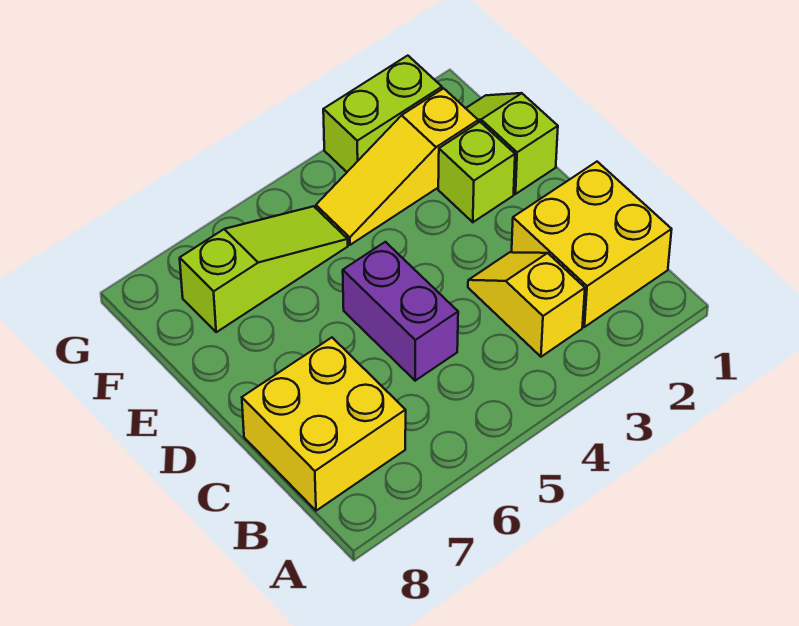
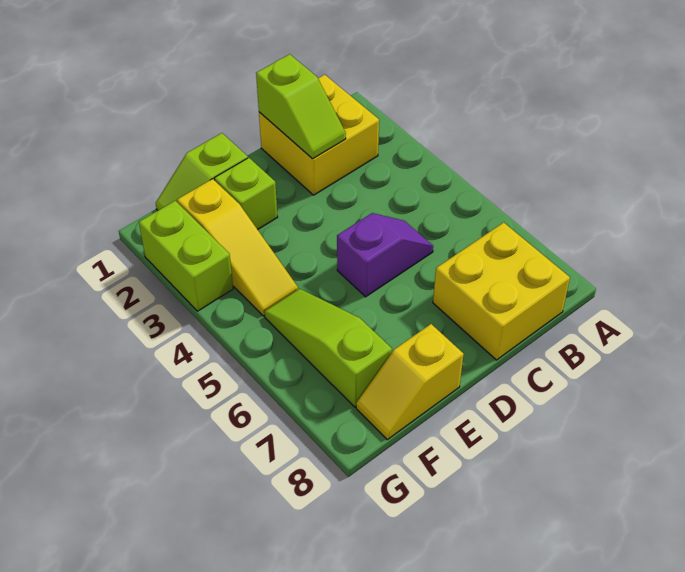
yellow slope B3:C3 level 1 top B -> yellow slope E8:F8 level 1 top E
none -> lime slope C1:C2 level 2 top 1
purple brick C5:D5 level 1 -> purple slope C5:D5 level 1 top D

